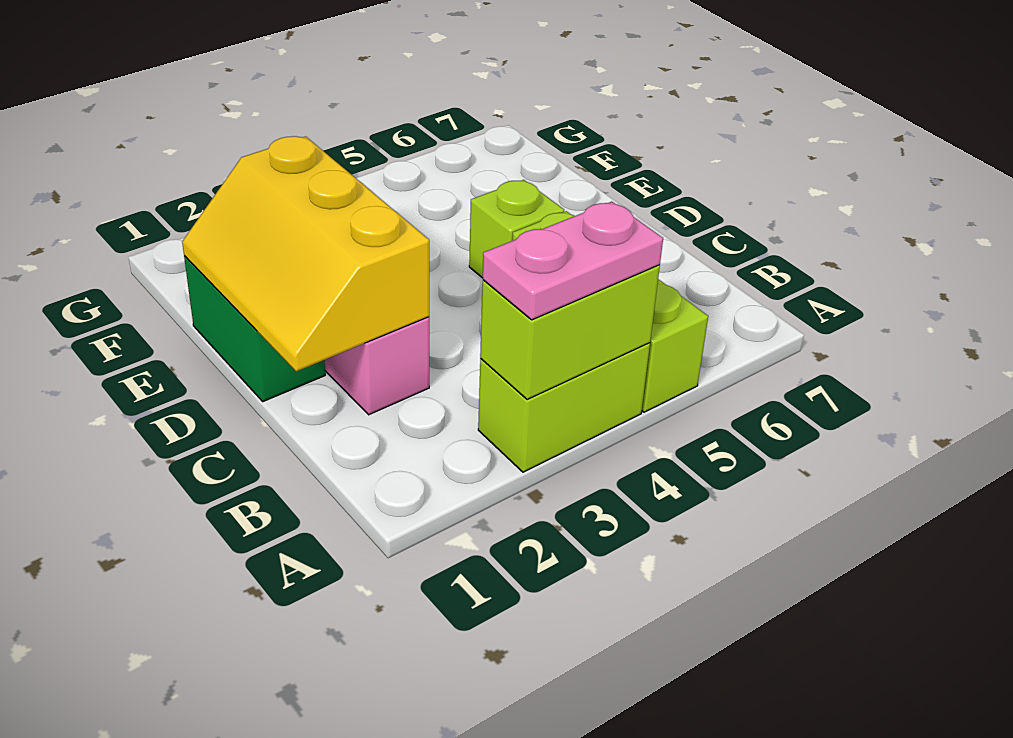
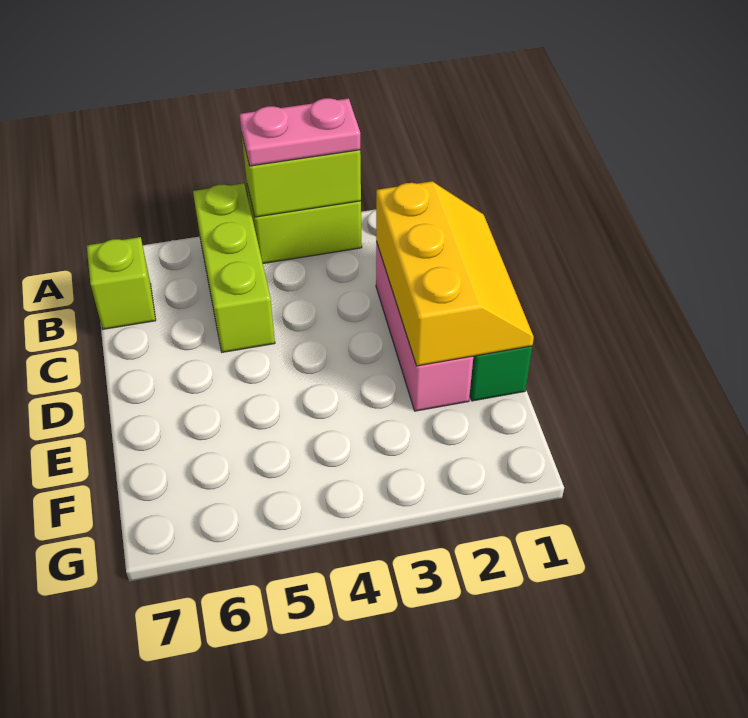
lime brick D5 level 1 -> lime brick B7 level 1

